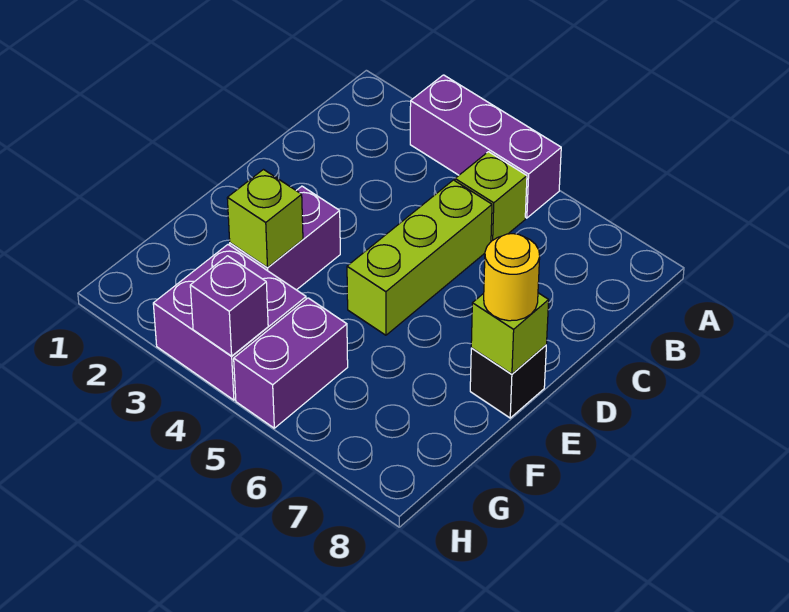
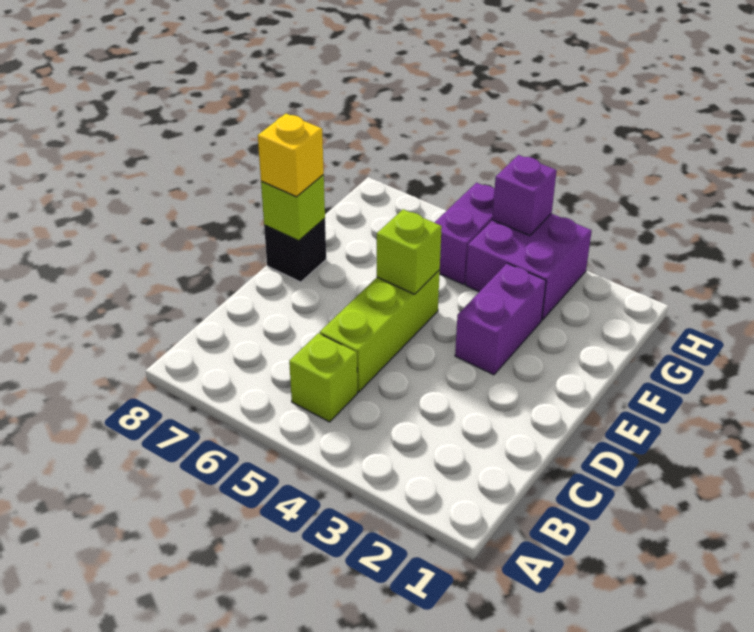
purple brick A3:A5 level 1 -> none
yellow round brick E8 level 3 -> yellow brick E8 level 3
lime brick F3 level 2 -> lime brick E5 level 2

